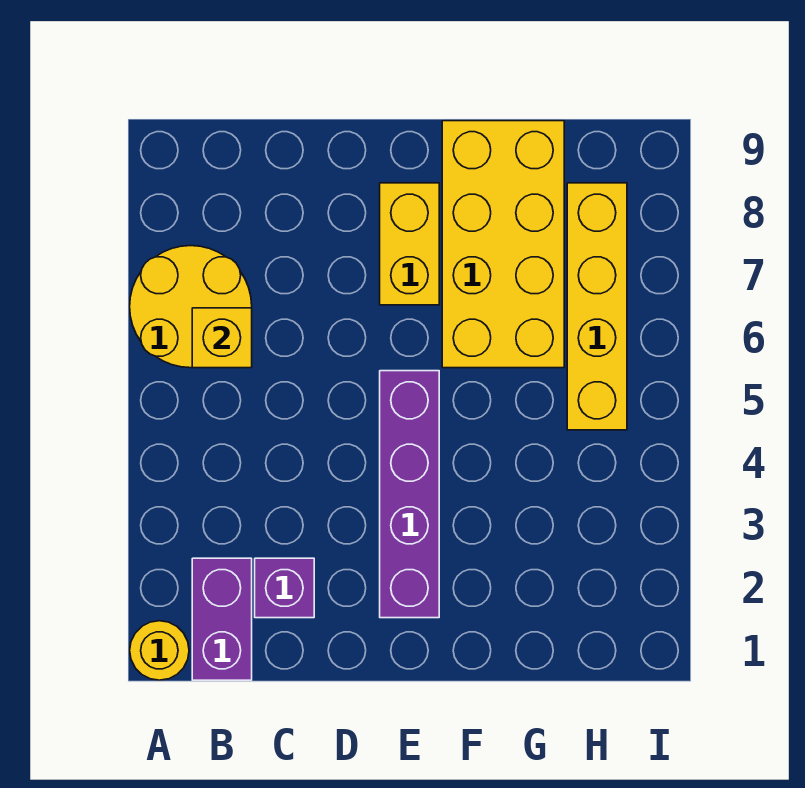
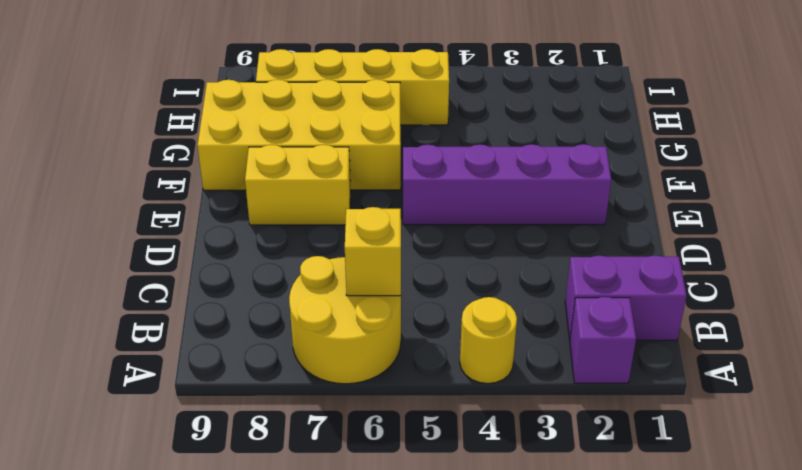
yellow round brick A1 level 1 -> yellow round brick A4 level 1
purple brick C2 level 1 -> purple brick A2 level 1

